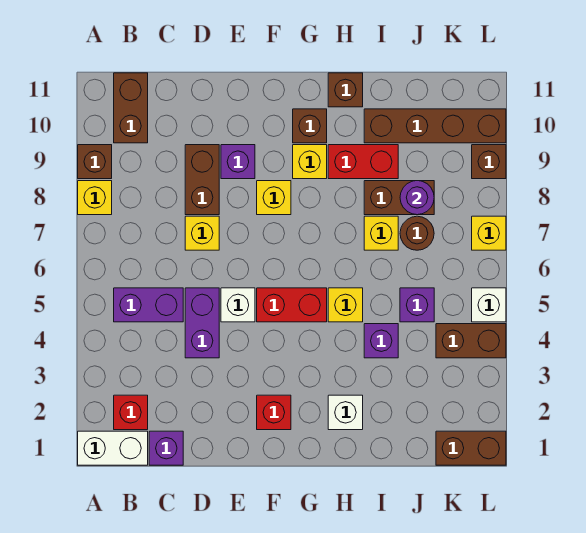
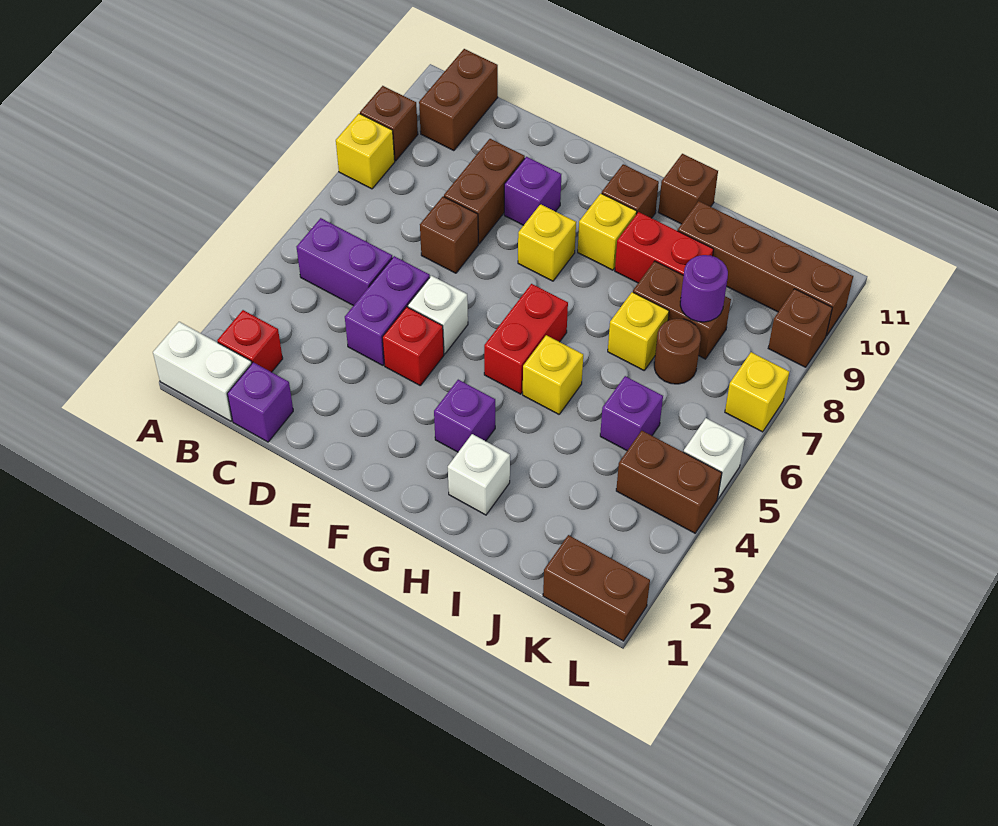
yellow brick D7 level 1 -> brown brick D7 level 1
red brick F2 level 1 -> red brick E4 level 1
red brick F5:G5 level 1 -> red brick G5:G6 level 1
purple brick I4 level 1 -> purple brick G3 level 1

